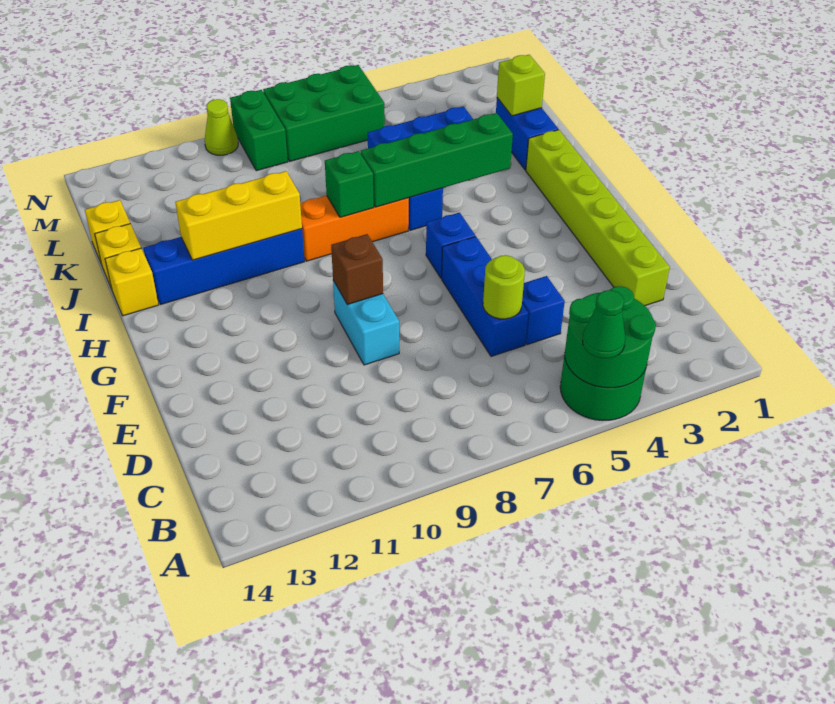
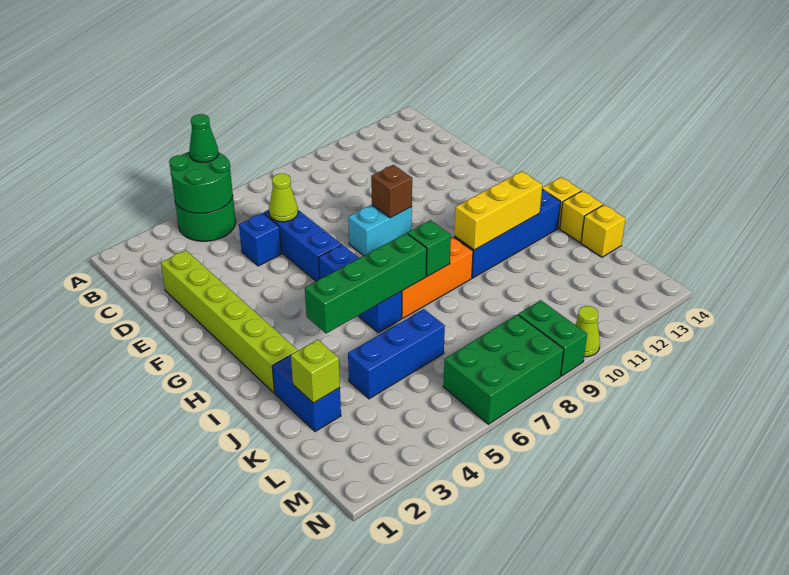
lime round brick D6 level 2 -> lime cone D6 level 2
cyan brick E9:F9 level 1 -> cyan brick F8:F9 level 1

